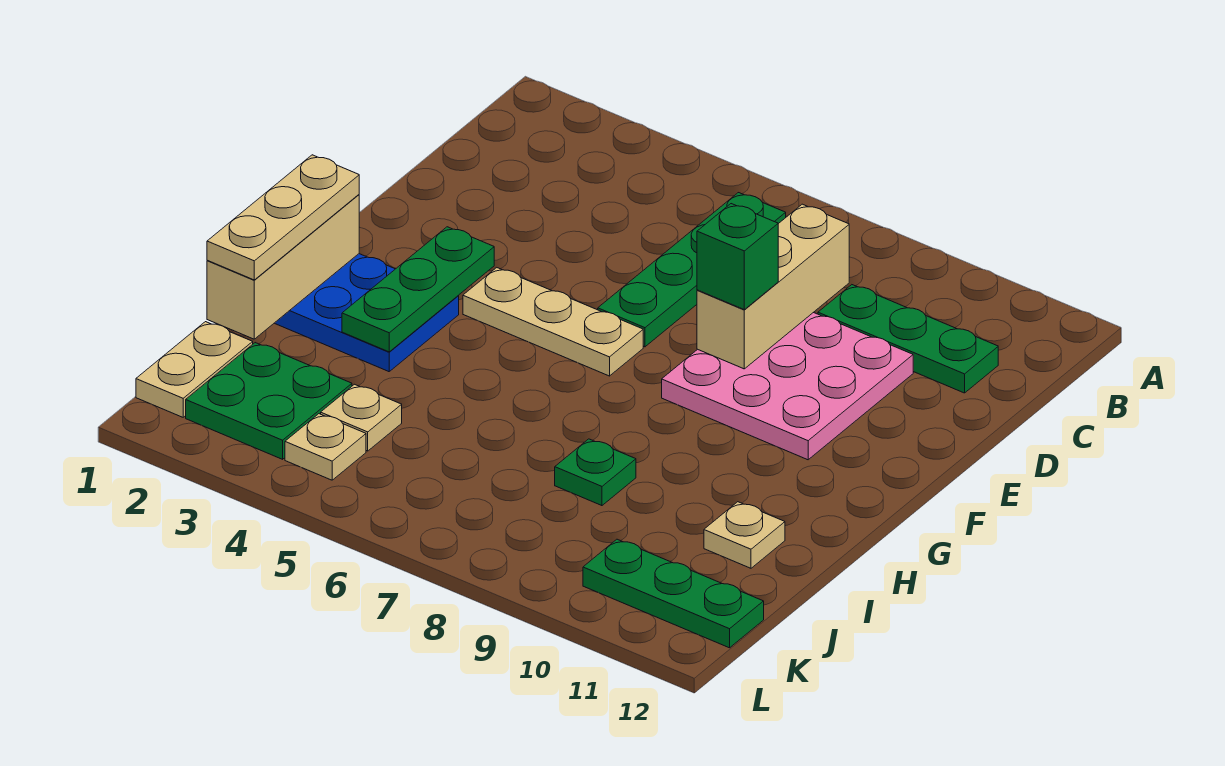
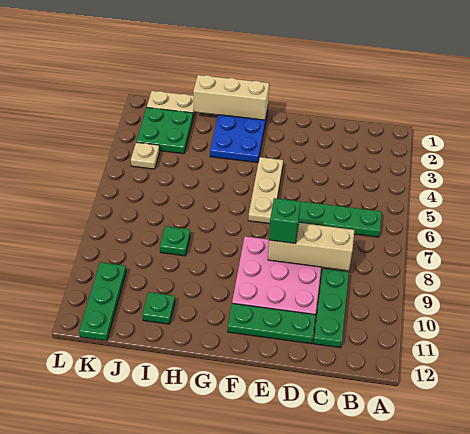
green plate F3:H3 level 2 -> green plate D11:F11 level 1
tan plate G1:I1 level 3 -> none
tan plate I11 level 1 -> green plate I11 level 1
tan plate J4 level 1 -> none

